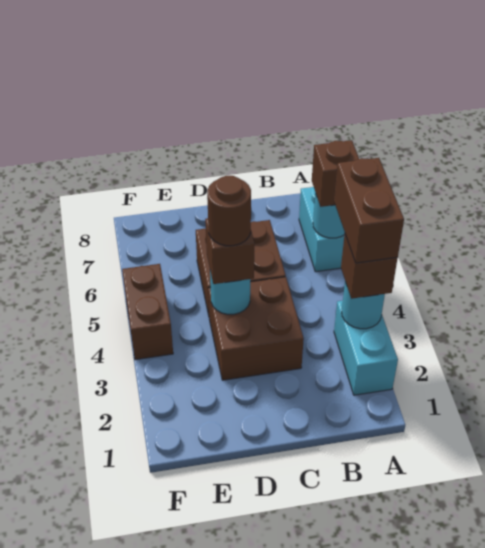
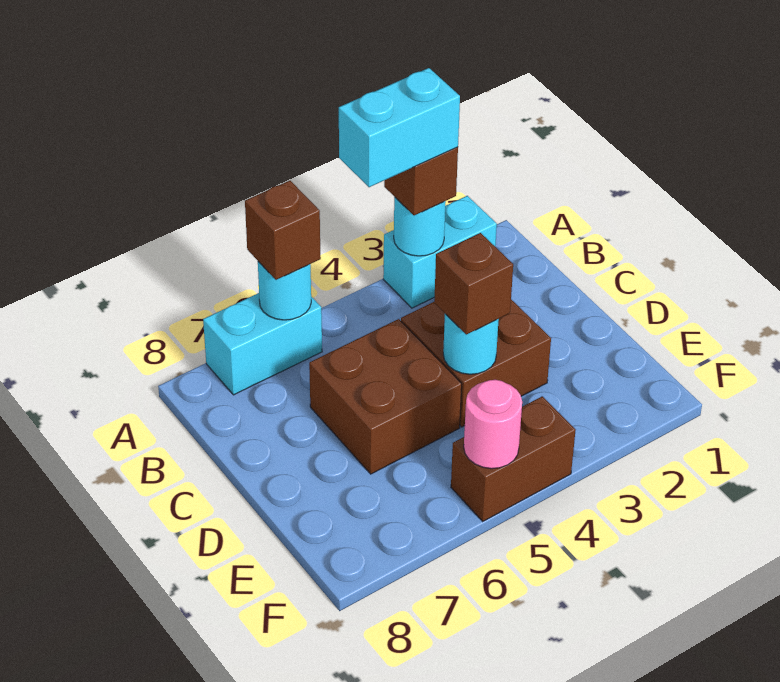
brown brick A3:A4 level 4 -> cyan brick A3:A4 level 4
brown round brick D4 level 4 -> none
none -> pink round brick F5 level 2

